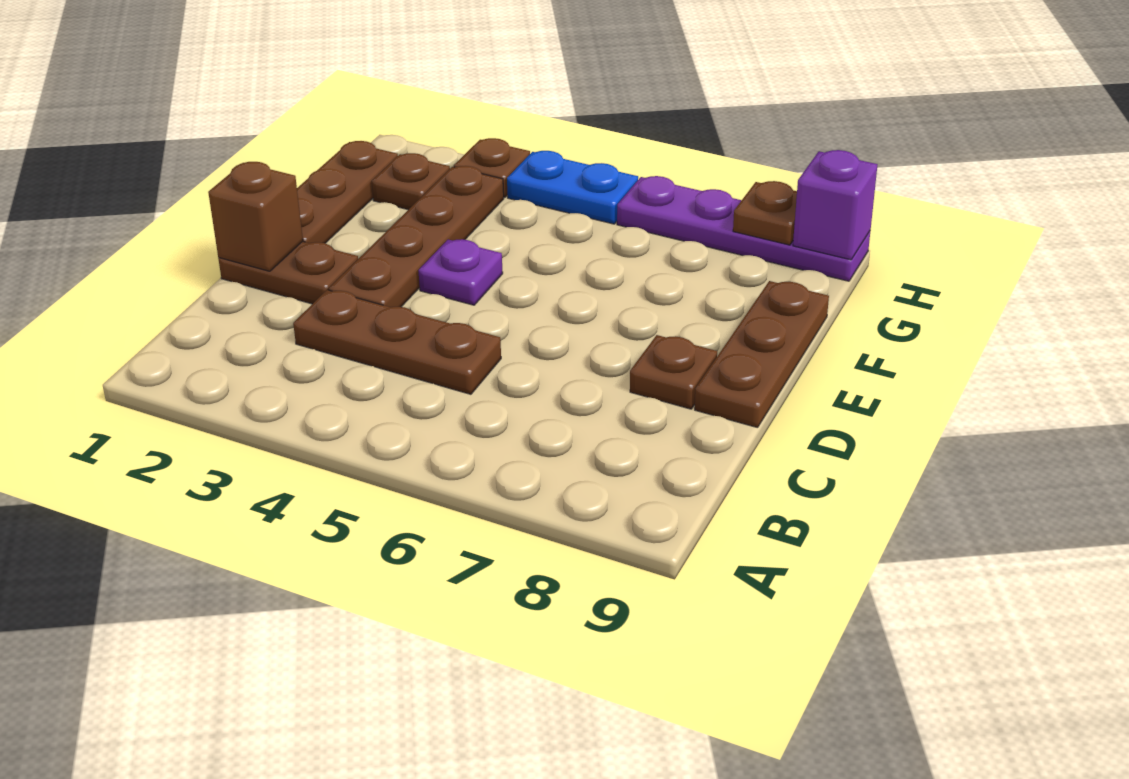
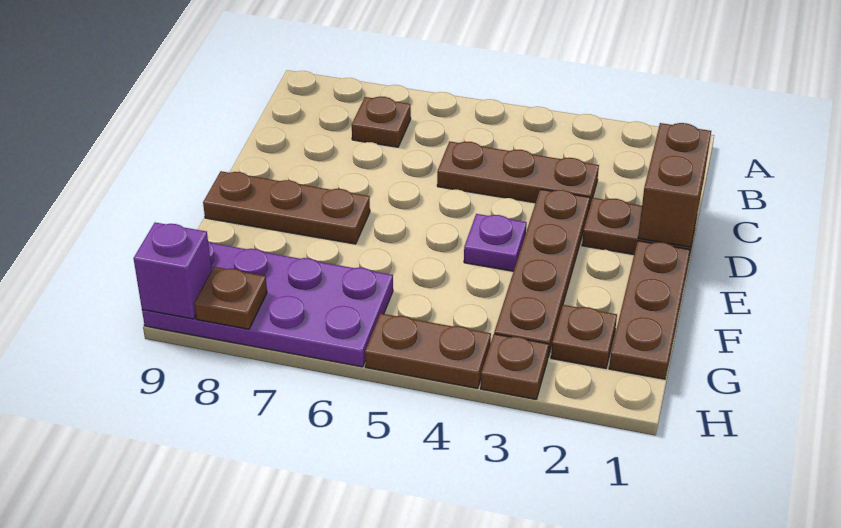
brown brick D1 level 2 -> brown brick C1:D1 level 2
brown plate D8 level 1 -> brown plate B7 level 1
brown plate D9:F9 level 1 -> brown plate E7:E9 level 1
blue plate H4:H5 level 1 -> brown plate H4:H5 level 1
purple plate H6:H9 level 1 -> purple plate G6:H9 level 1

